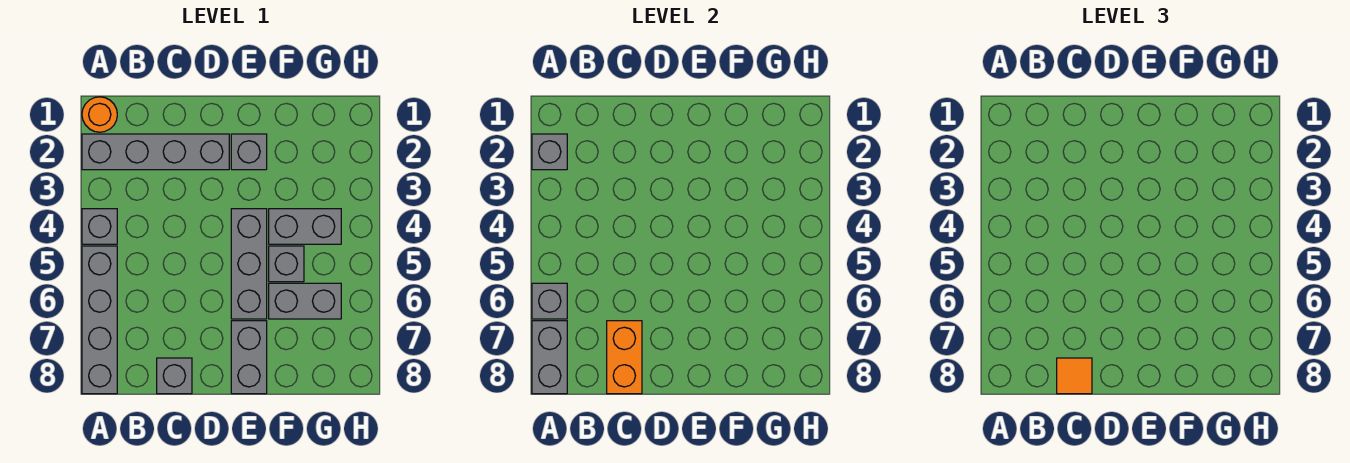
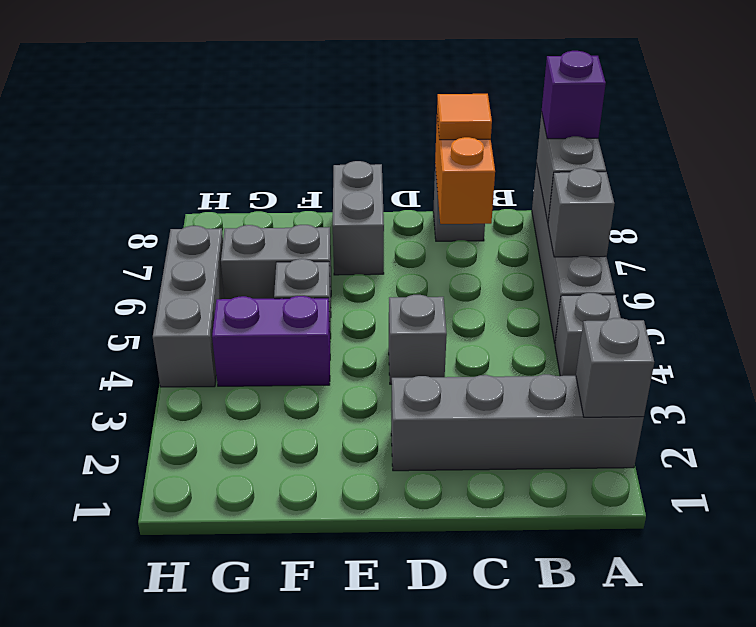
orange round brick A1 level 1 -> none
none -> purple brick A8 level 3
grey brick E2 level 1 -> grey brick D4 level 1
grey brick E4:E6 level 1 -> grey brick H4:H6 level 1
grey brick F4:G4 level 1 -> purple brick F4:G4 level 1

